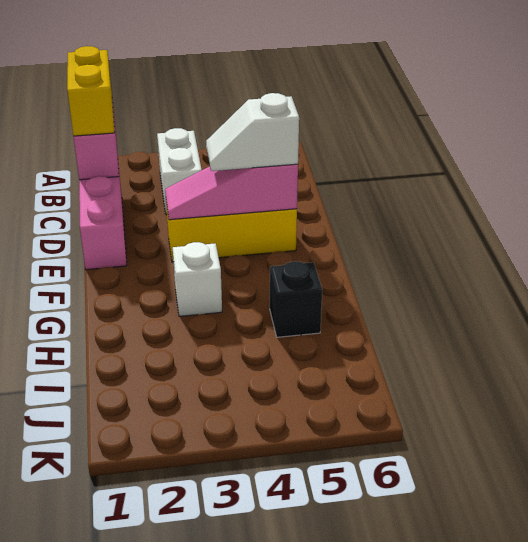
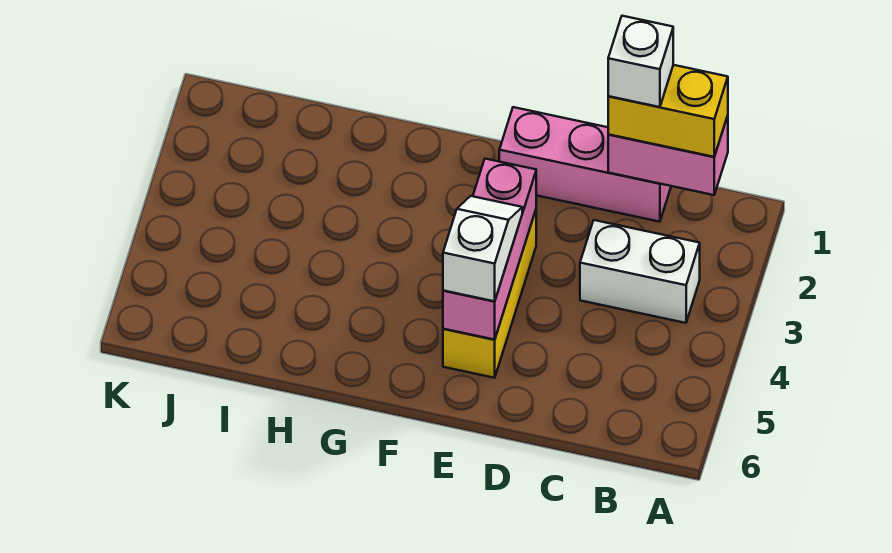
pink slope E3:E5 level 2 top 5 -> pink brick E3:E5 level 2
white brick G3 level 1 -> white brick C1 level 4
black brick H5 level 1 -> none

